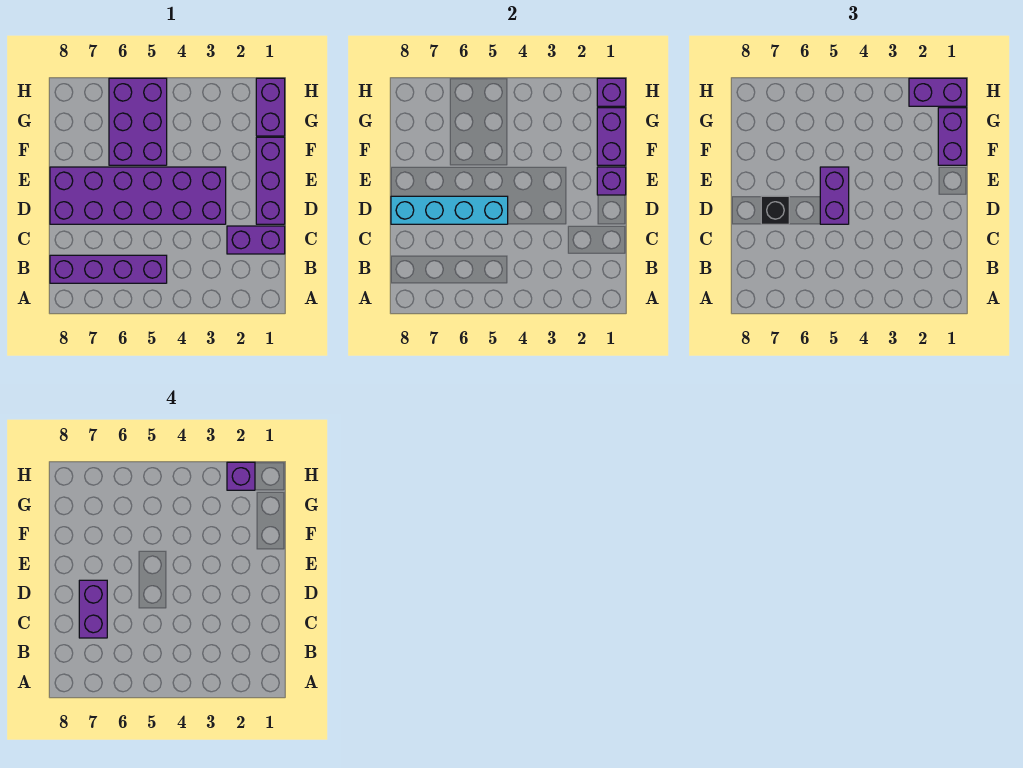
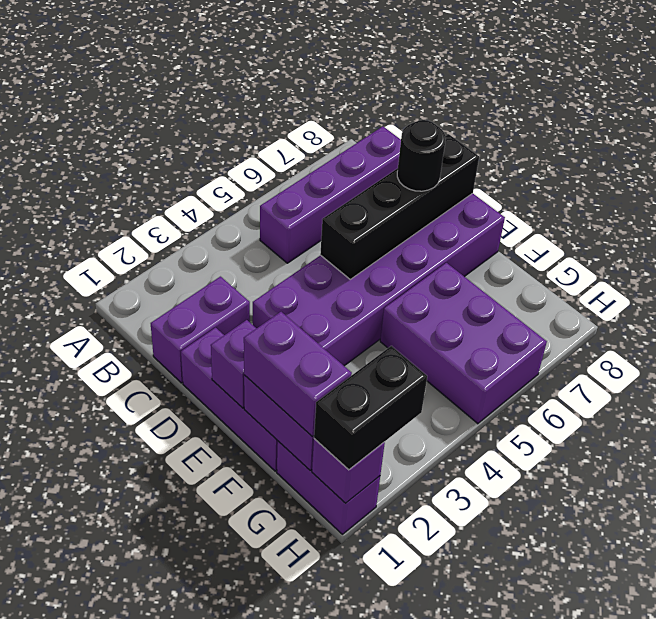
purple brick C7:D7 level 4 -> none
cyan brick D5:D8 level 2 -> black brick D5:D8 level 2
purple brick D5:E5 level 3 -> none
black brick D7 level 3 -> black round brick D7 level 3
purple brick H1:H2 level 3 -> black brick H1:H2 level 3
purple brick H2 level 4 -> none

